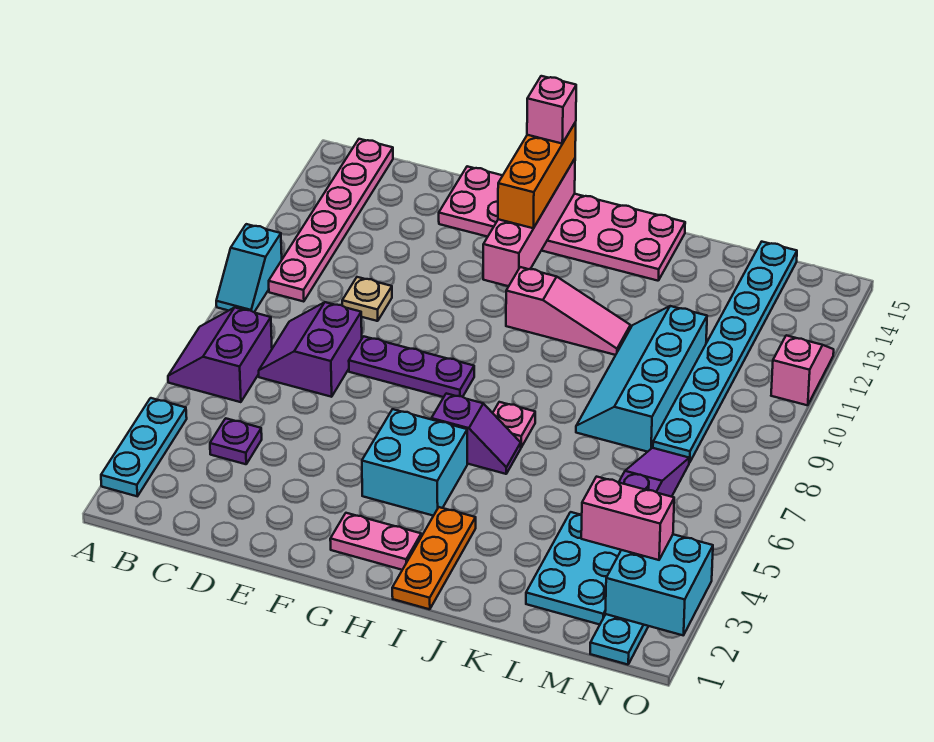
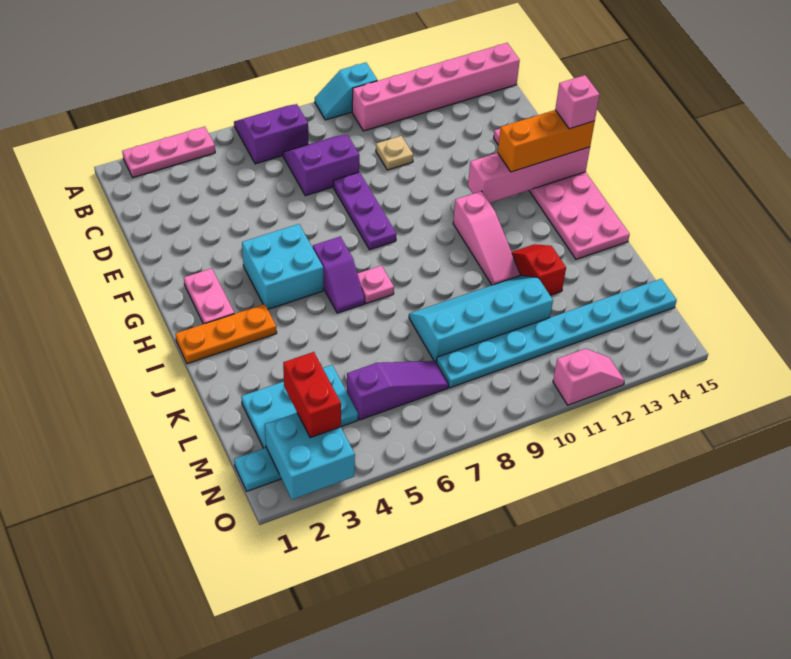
cyan plate A2:A4 level 1 -> pink plate A2:A4 level 1
pink plate B10:B15 level 1 -> pink brick B10:B15 level 1
purple plate C4 level 1 -> none
none -> red slope J12:K12 level 1 top K
pink brick M3:N3 level 3 -> red brick M3:N3 level 3

